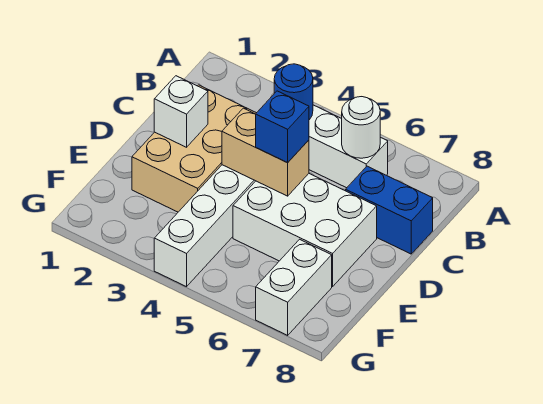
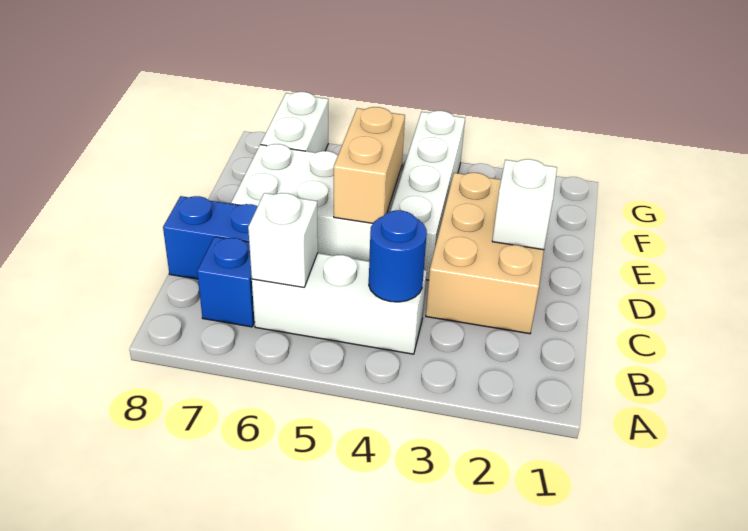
white round brick B6 level 2 -> white brick B6 level 2
tan brick D4:D5 level 2 -> tan brick D5:E5 level 2
blue brick D5 level 3 -> blue brick B7 level 1

